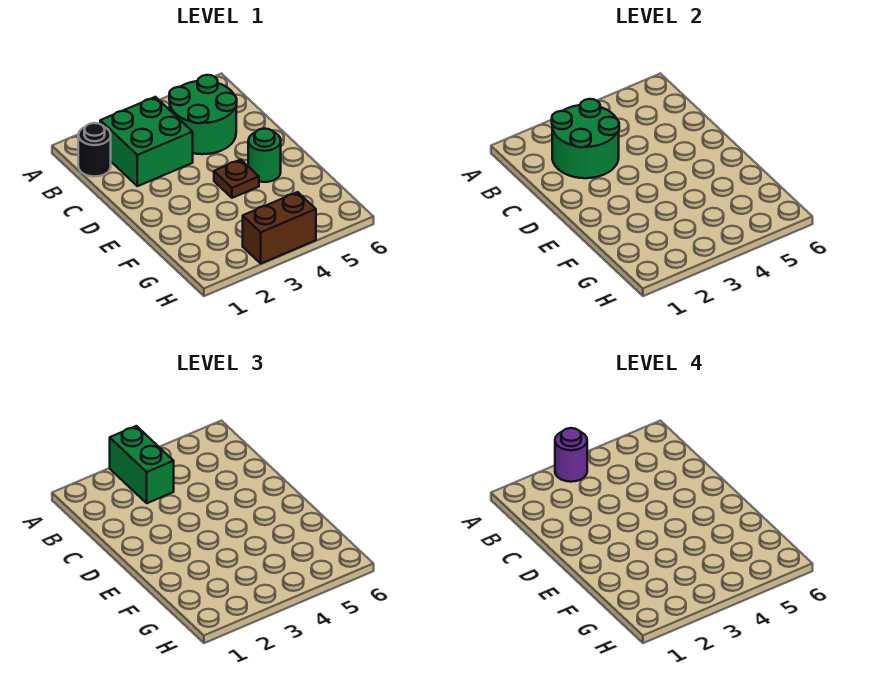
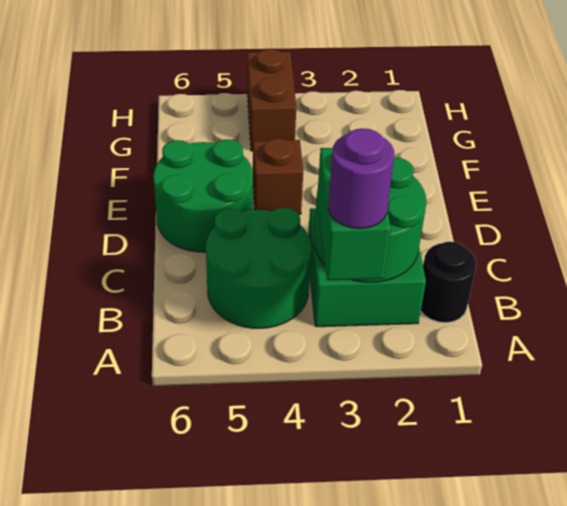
brown plate E4 level 1 -> brown brick E4 level 1
green round brick E5 level 1 -> green round brick D5:E6 level 1
brown brick H3:H4 level 1 -> brown brick G4:H4 level 1

